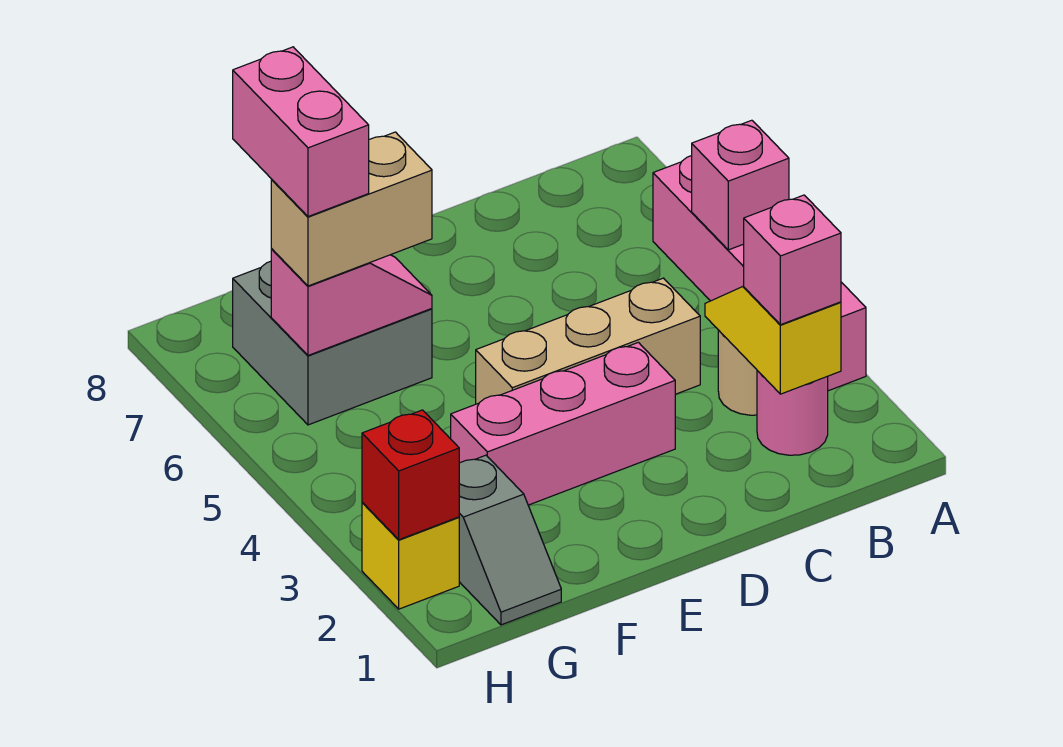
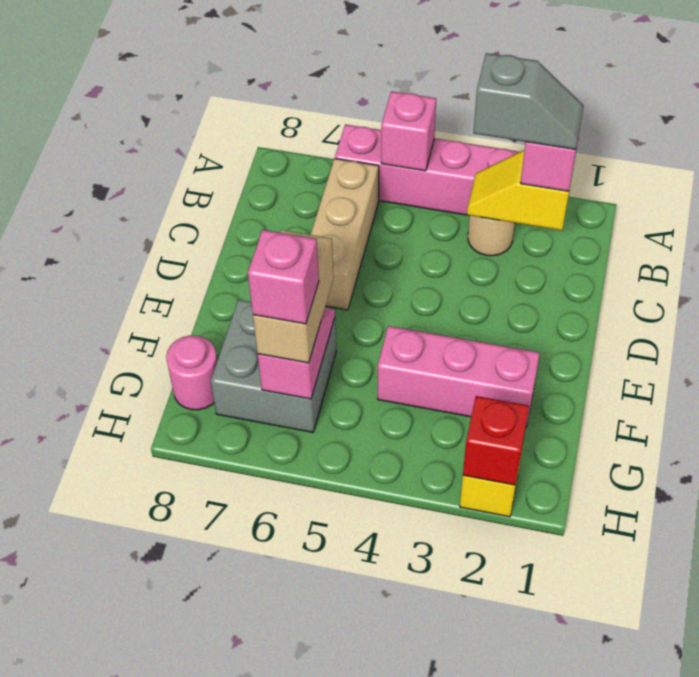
pink round brick B2 level 1 -> pink round brick G8 level 1
tan brick C4:E4 level 1 -> tan brick B6:D6 level 1
pink brick D3:F3 level 1 -> pink brick F2:F4 level 1
grey slope G1:G2 level 1 top 2 -> grey slope B2:B3 level 4 top 3
pink brick G6:G7 level 4 -> pink brick G6 level 4

